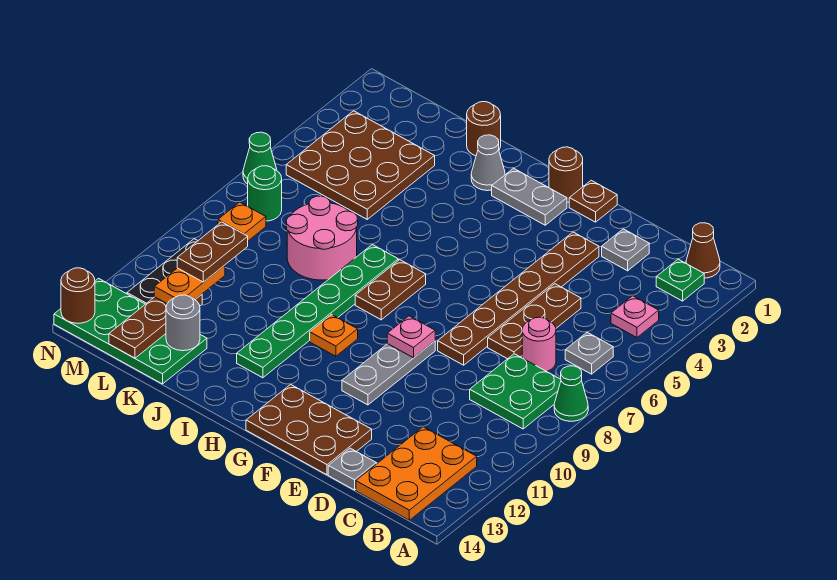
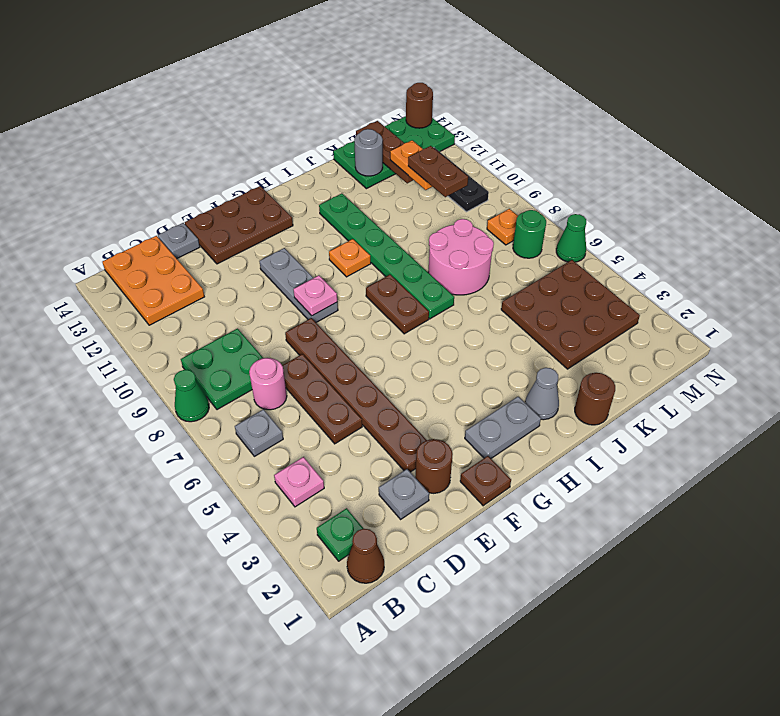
brown round brick G1 level 1 -> brown round brick E2 level 1

